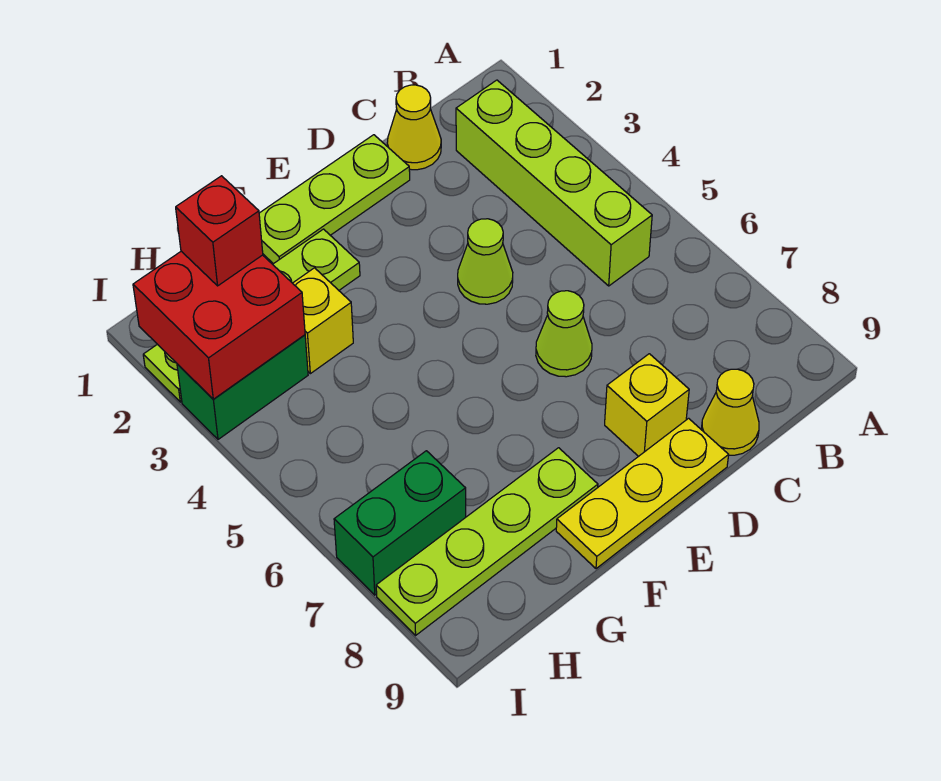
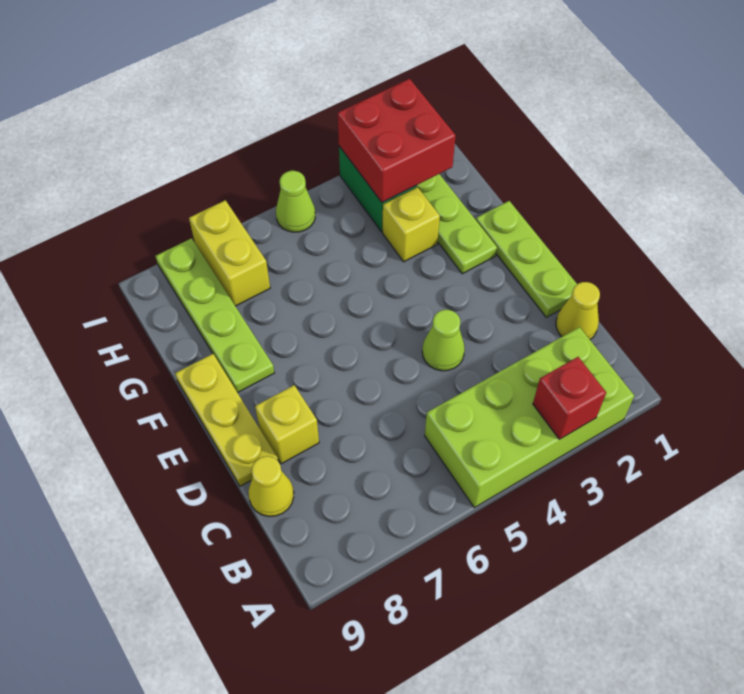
lime brick B2:B5 level 1 -> lime brick A2:B5 level 1
lime cone D6 level 1 -> lime cone I5 level 1
red brick H2 level 3 -> red brick A3 level 2
green brick H7:I7 level 1 -> yellow brick H7:I7 level 1

